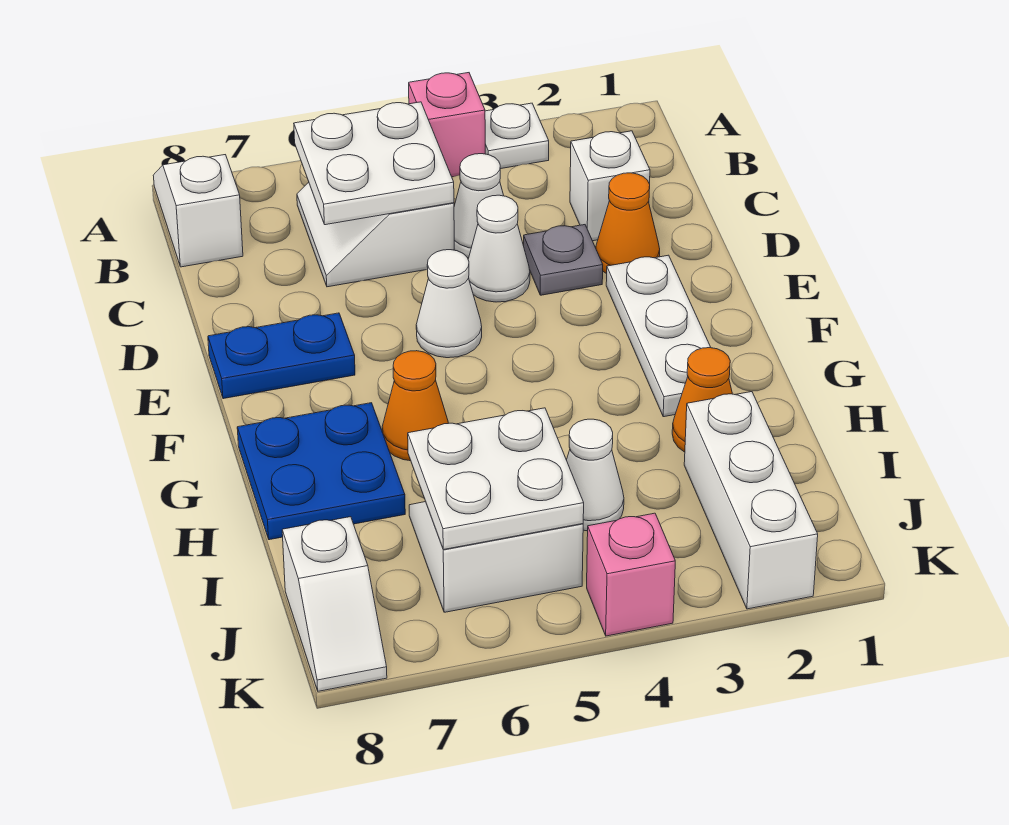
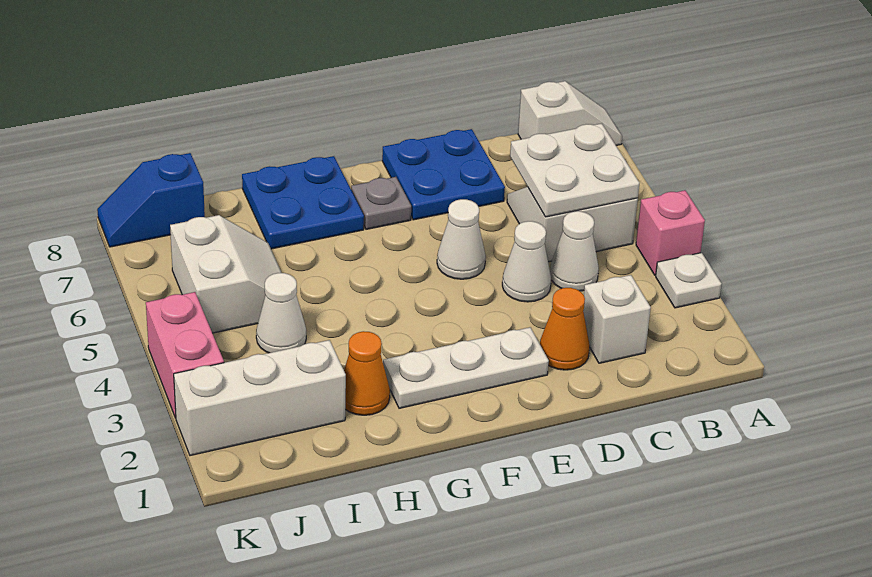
grey plate D3 level 1 -> grey plate F7 level 1
blue plate E7:E8 level 1 -> blue plate D7:E8 level 1
orange cone G6 level 1 -> none
white plate I5:J6 level 2 -> none
white slope J8:K8 level 1 top J -> blue slope J8:K8 level 1 top J
pink brick K4 level 1 -> pink brick K3:K4 level 1

